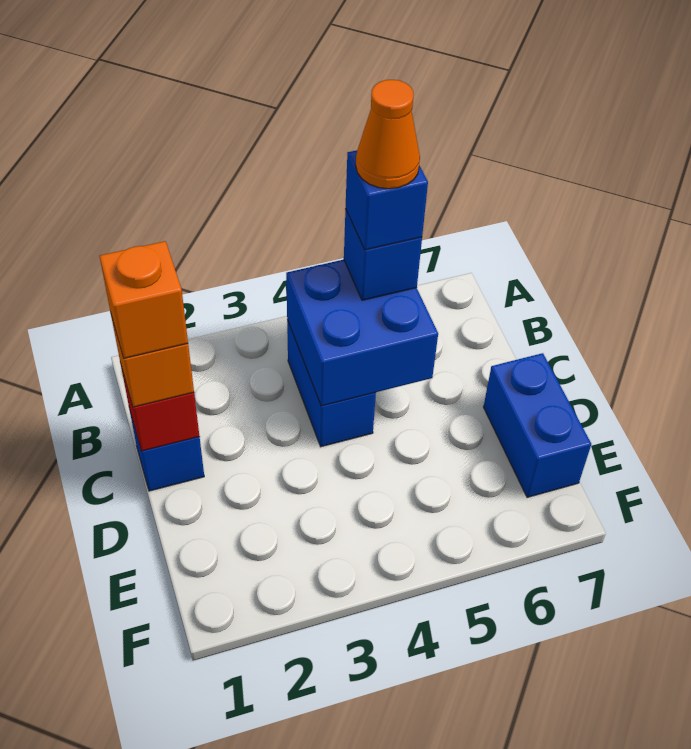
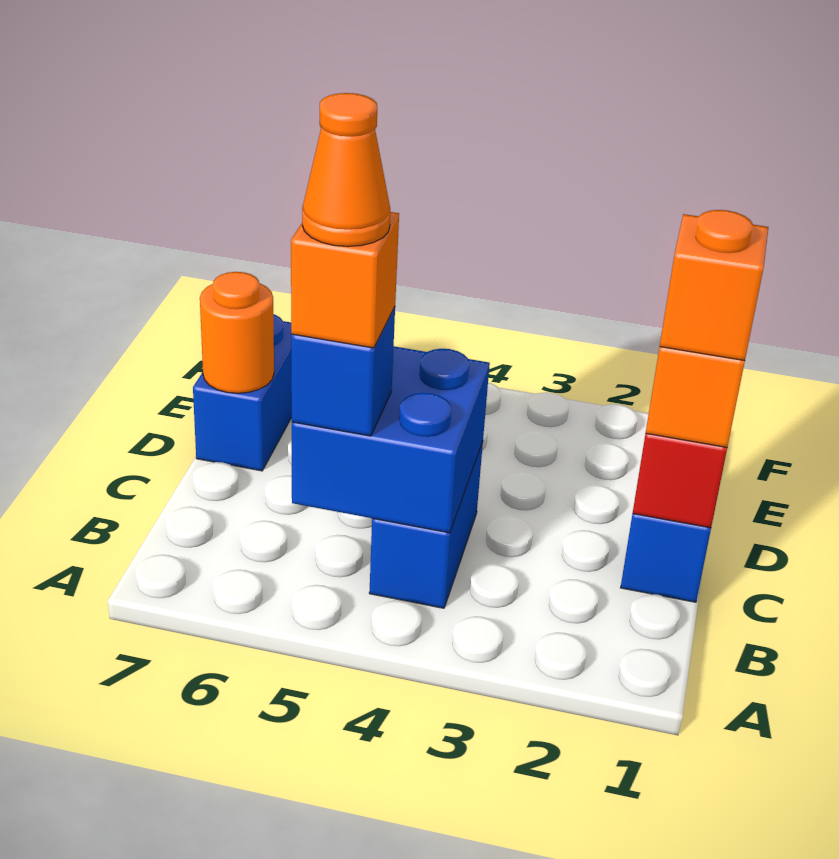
blue brick B5 level 4 -> orange brick B5 level 4
none -> orange round brick D7 level 2

